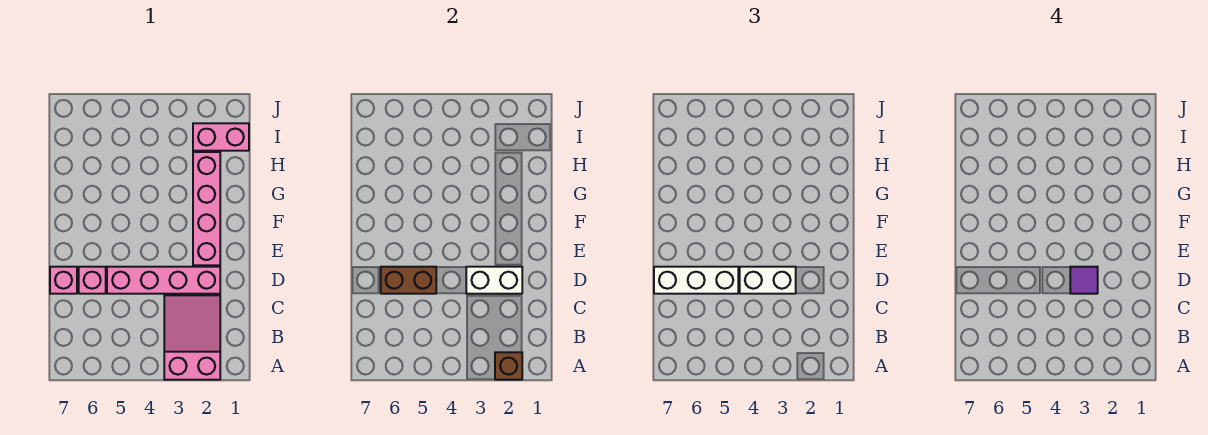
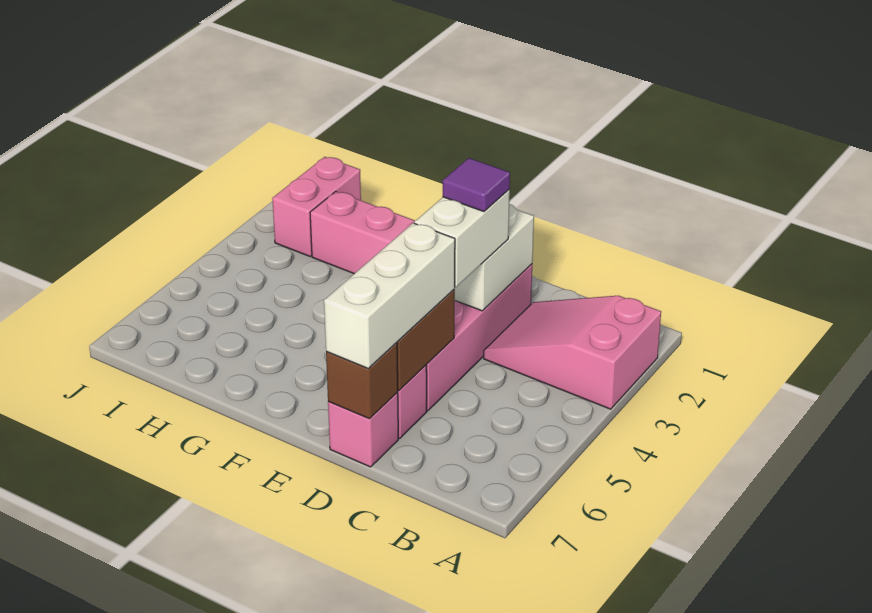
brown brick A2 level 2 -> brown brick D7 level 2

